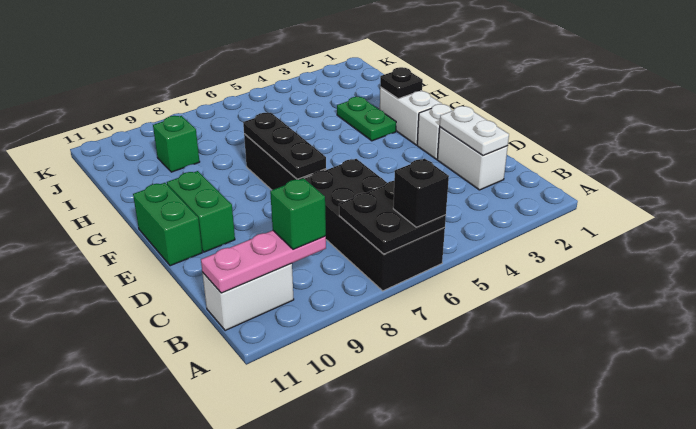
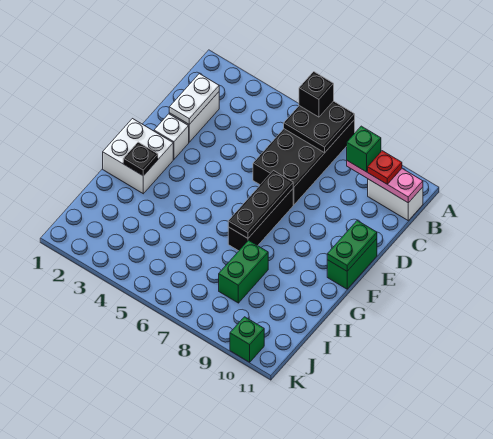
none -> red plate B10 level 3
green brick E10:F10 level 1 -> green brick H8:I8 level 1
white brick F2:G2 level 1 -> white brick F1:G2 level 1
green plate G3:H3 level 1 -> green plate E11:F11 level 2
green brick I9 level 1 -> green brick K10 level 1

